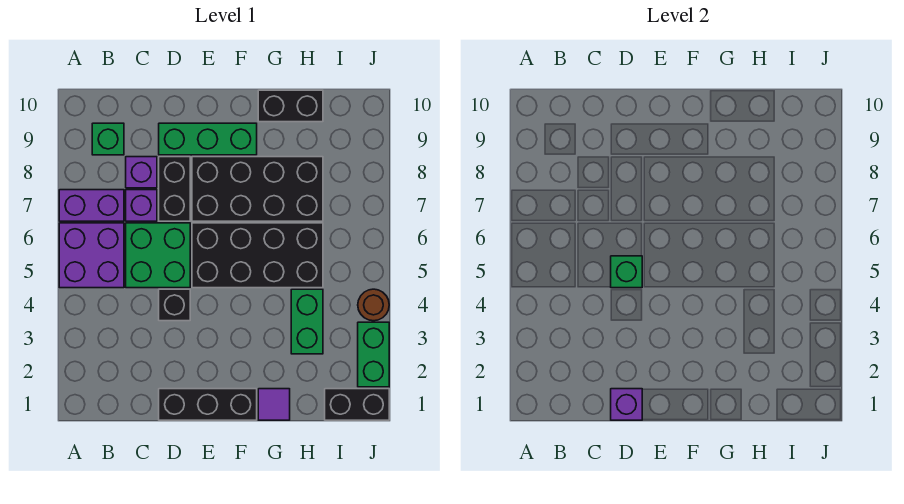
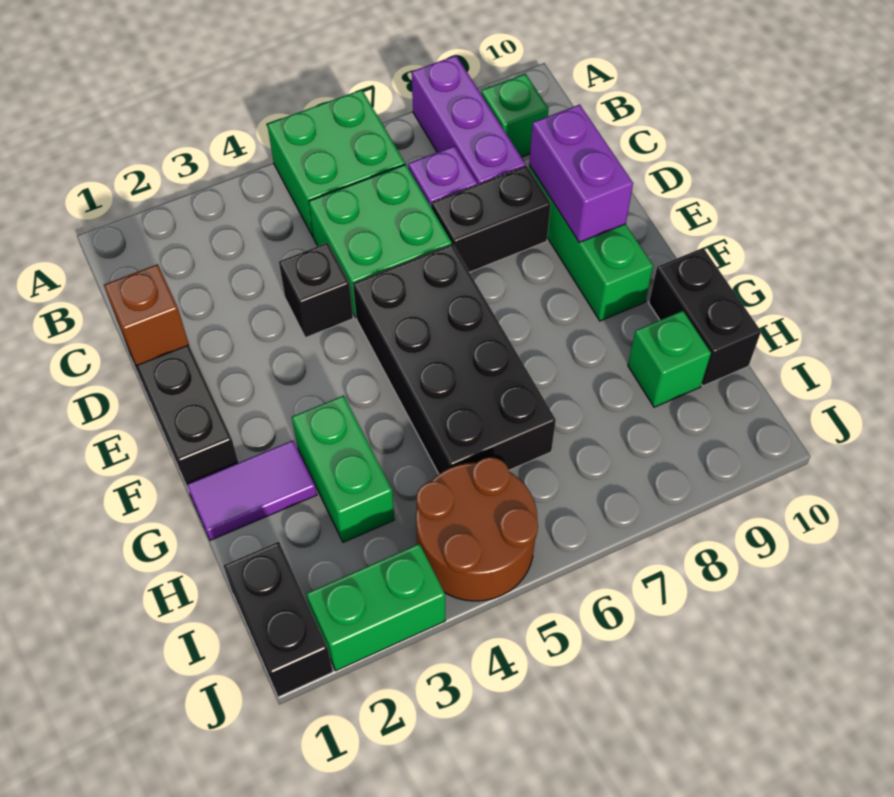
purple brick A5:B6 level 1 -> green brick A5:B6 level 1
purple brick A7:B7 level 1 -> purple brick D9:E9 level 2
purple brick C8 level 1 -> purple brick A8:C8 level 1
purple brick D1 level 2 -> brown brick D1 level 2
green brick D5 level 2 -> green brick H9 level 1
black brick E7:H8 level 1 -> none
purple tile G1 level 1 -> purple tile G1:G2 level 1
green brick H3:H4 level 1 -> green brick G3:H3 level 1
brown round brick J4 level 1 -> brown round brick I4:J5 level 1

